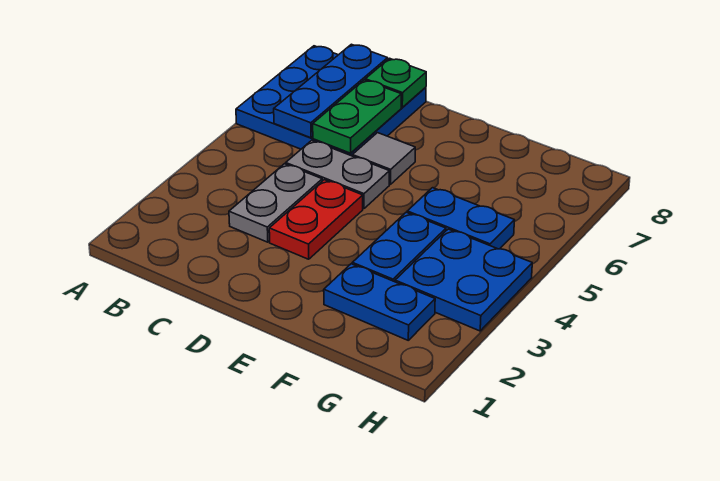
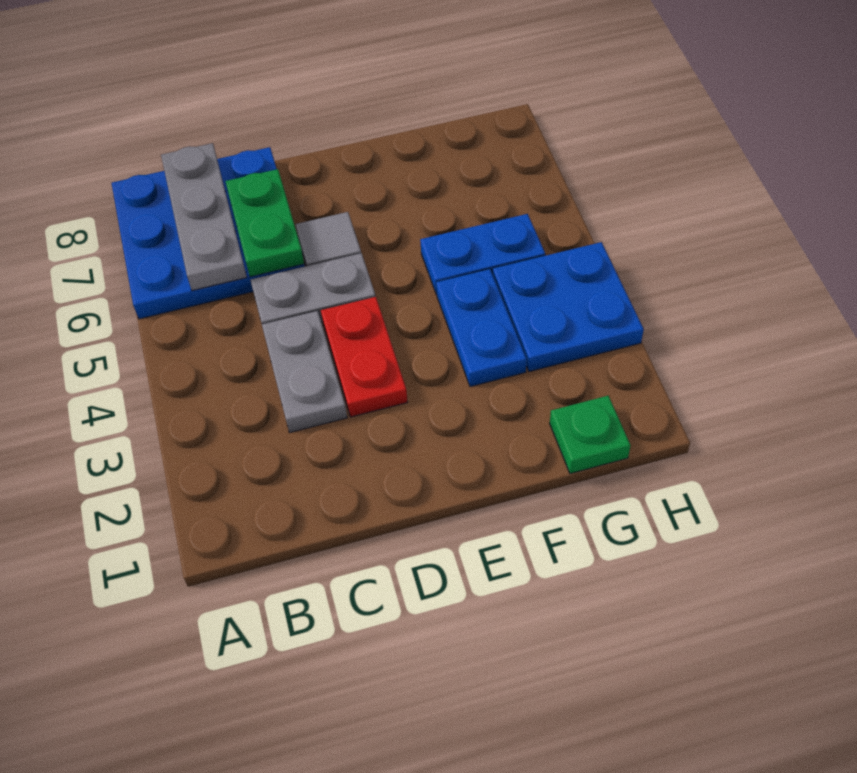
blue plate B6:B8 level 2 -> grey plate B6:B8 level 2
green plate C8 level 2 -> green plate G1 level 1
blue plate F2:G2 level 1 -> none

